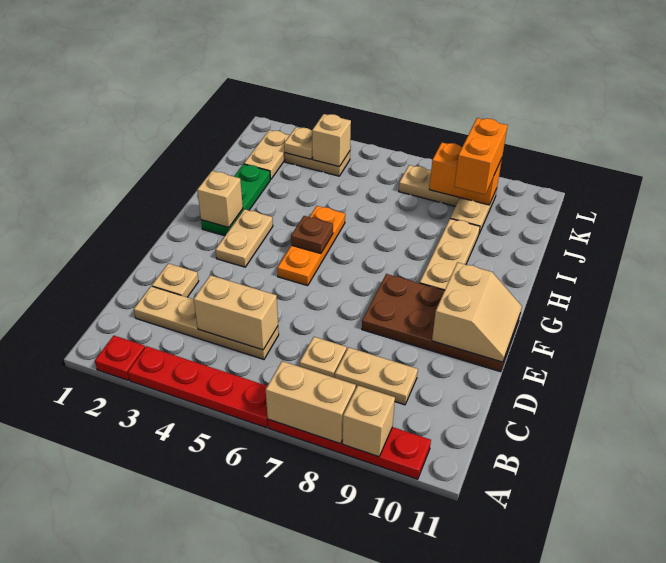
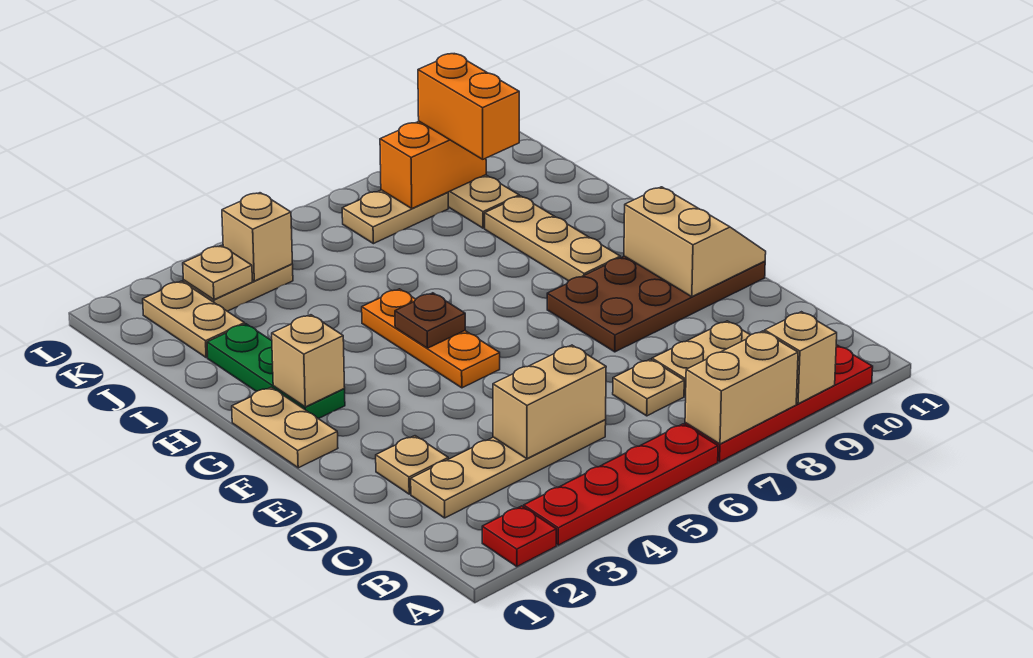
tan plate F3:G3 level 1 -> tan plate F1:G1 level 1

